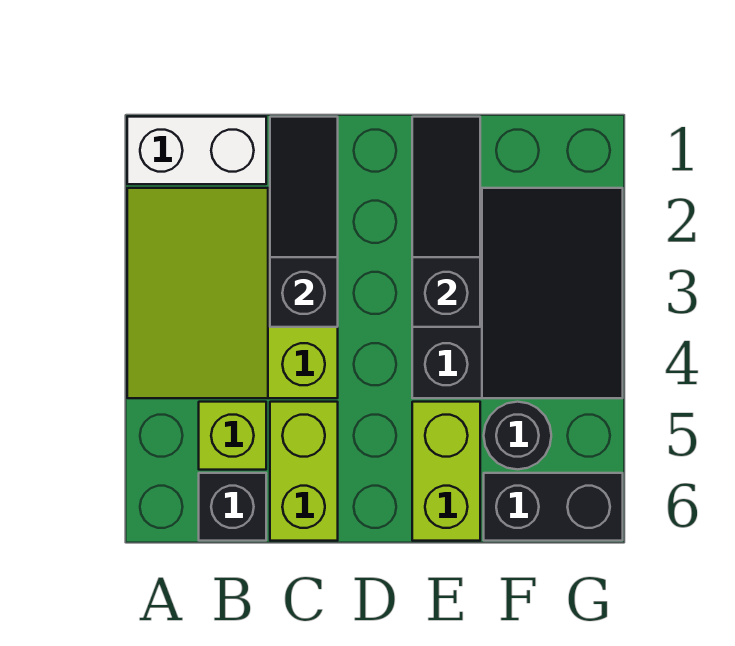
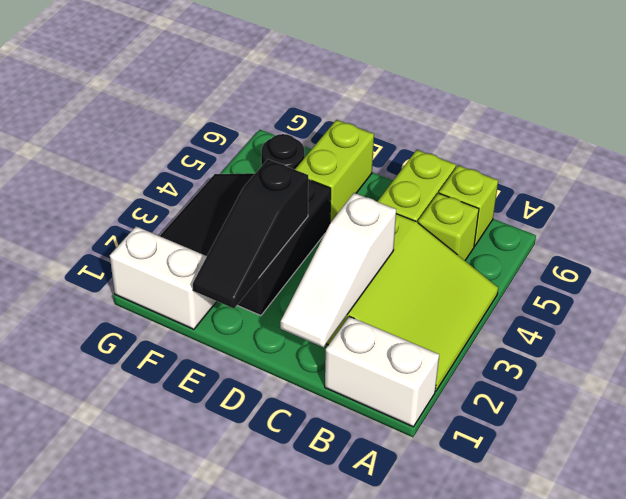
black brick B6 level 1 -> lime brick B6 level 1
black slope C1:C3 level 2 top 3 -> white slope C1:C3 level 2 top 3
none -> white brick F1:G1 level 1
black brick F6:G6 level 1 -> none

